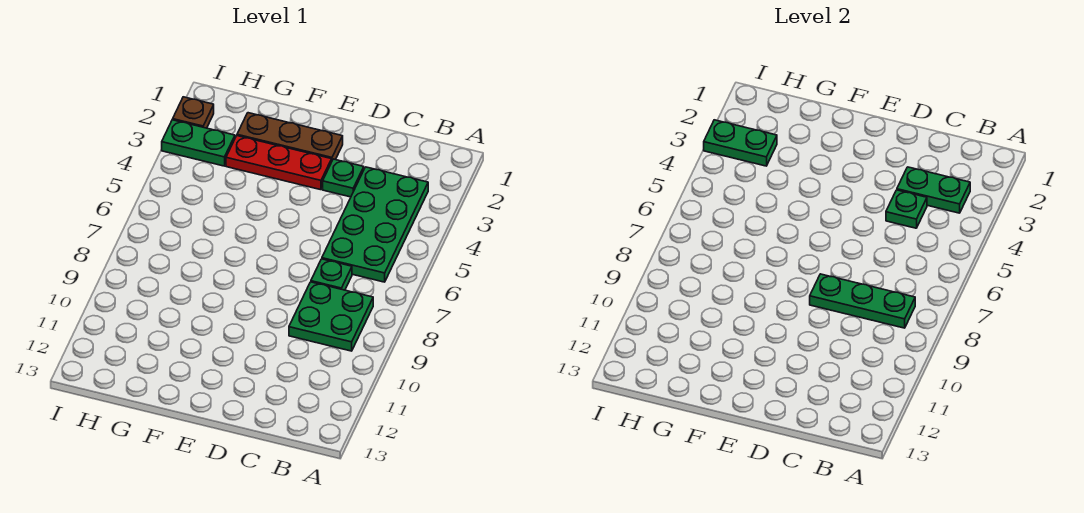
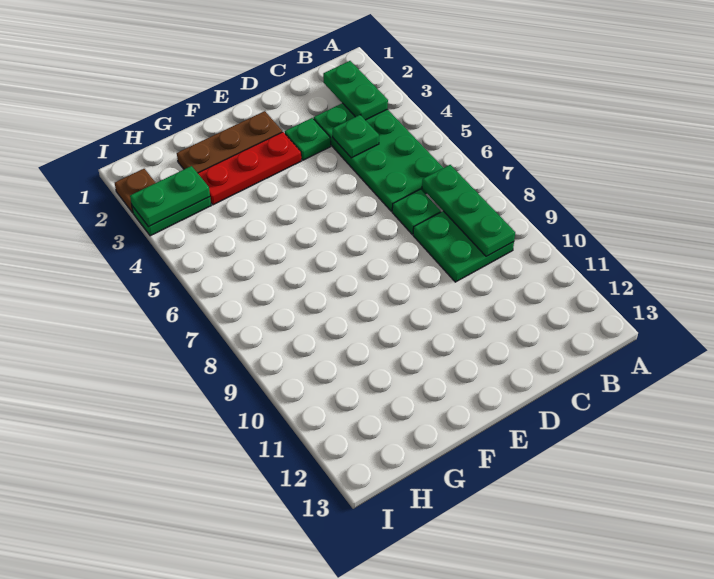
green plate B3:C3 level 2 -> green plate B2:B3 level 2
green plate B8:D8 level 2 -> green plate B7:B9 level 2

